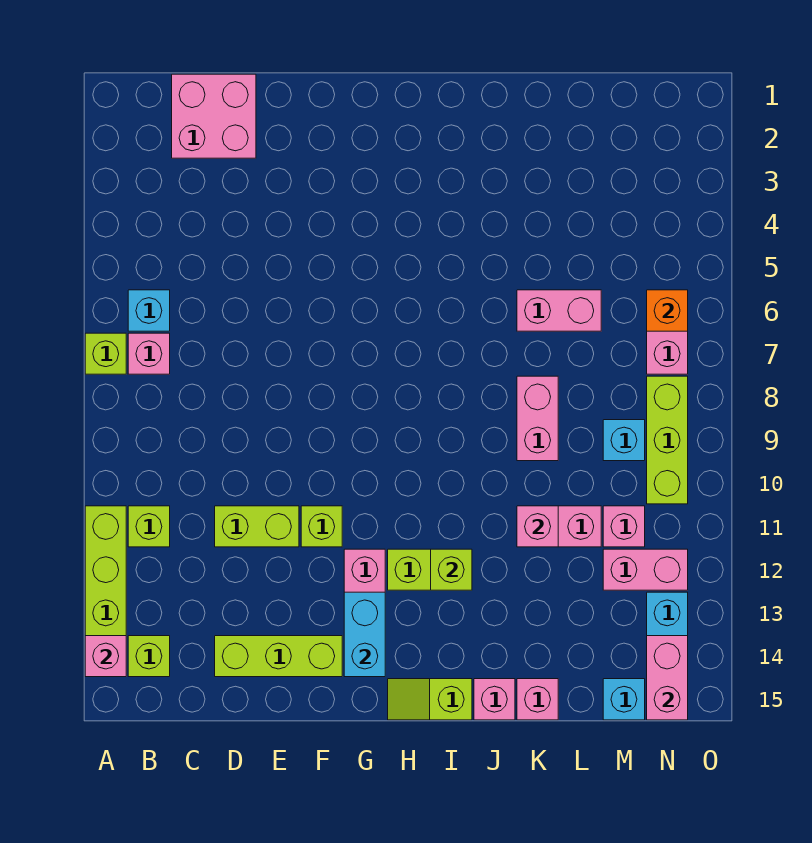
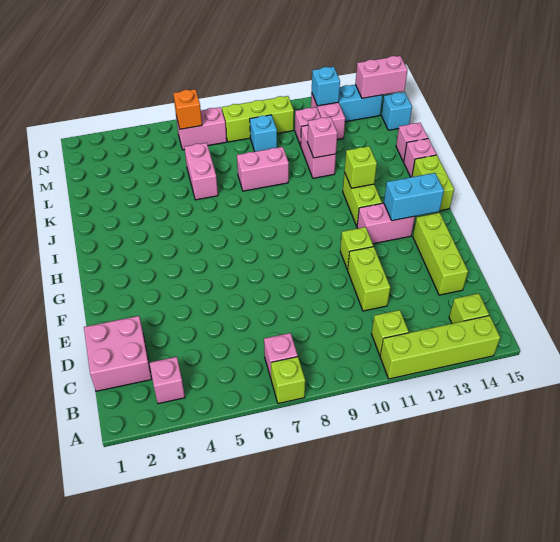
pink brick A14 level 2 -> pink brick B3 level 1
cyan brick B6 level 1 -> cyan brick N12 level 2
lime slope H15:I15 level 1 top I -> lime brick H15:I15 level 1

